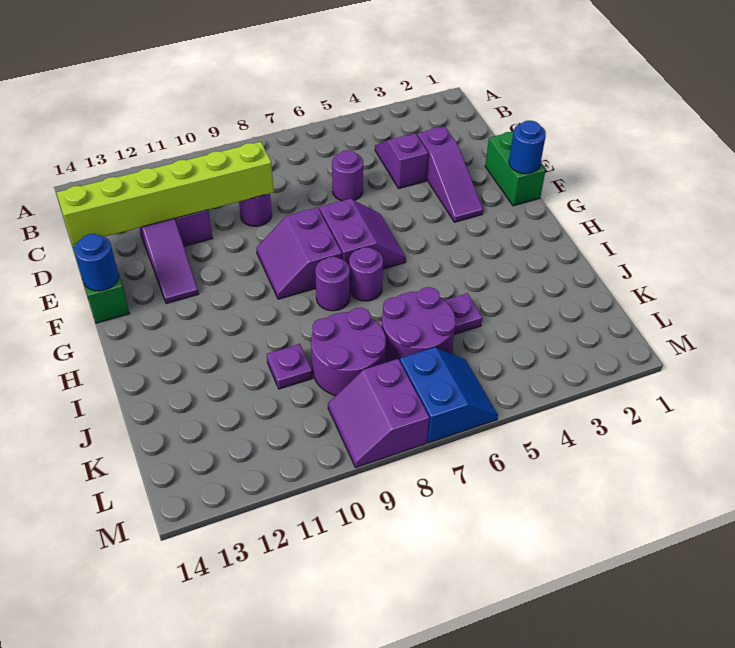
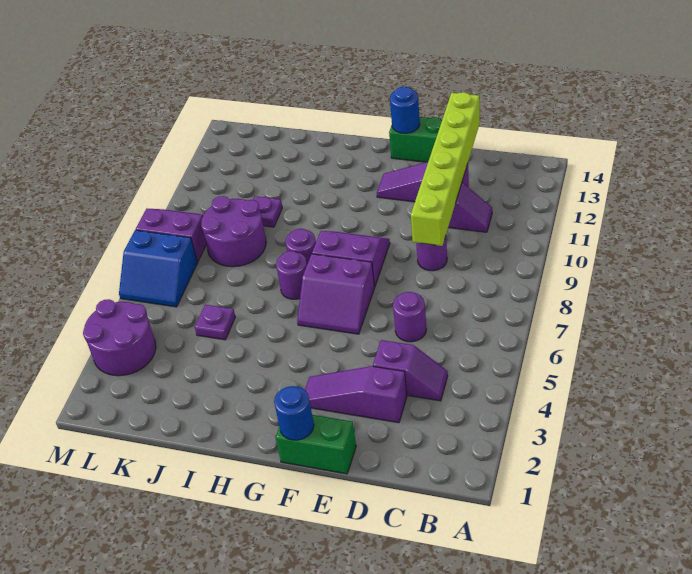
purple round brick J6:K7 level 1 -> purple round brick L3:M4 level 1

